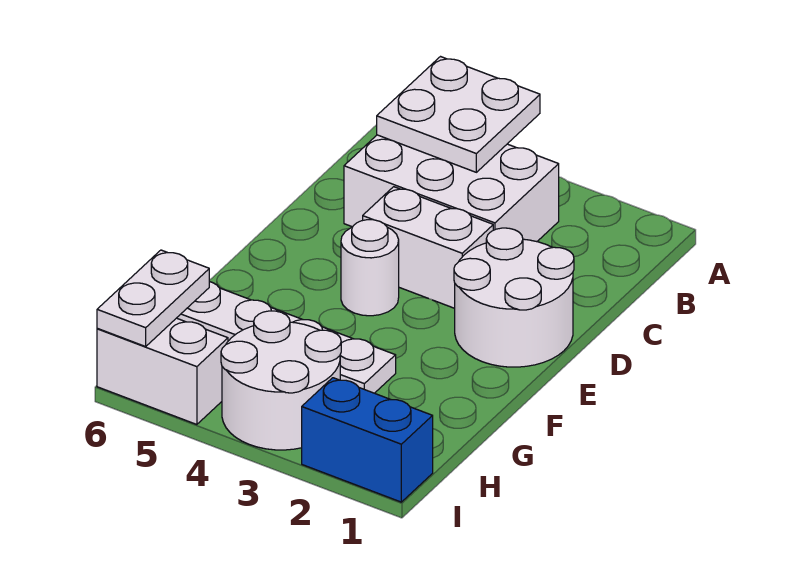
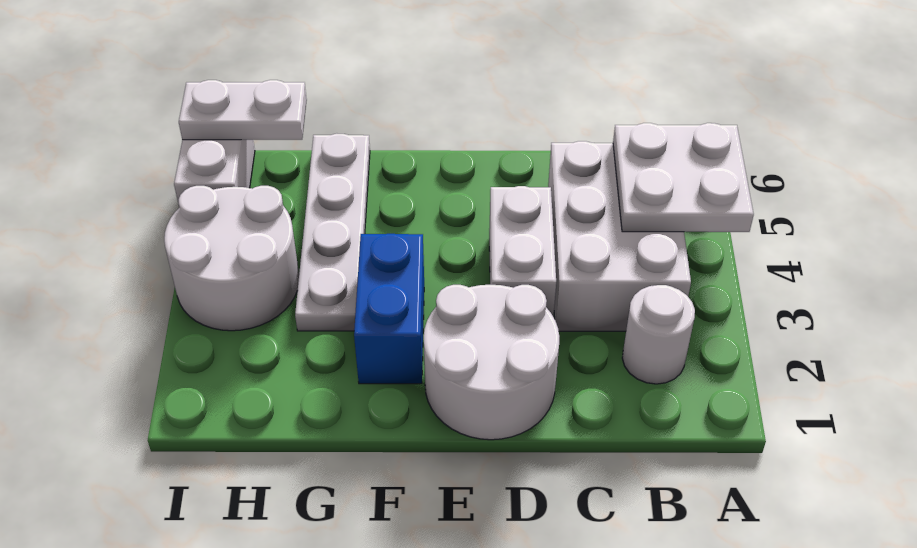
white round brick E4 level 1 -> white round brick B2 level 1
blue brick I1:I2 level 1 -> blue brick F2:F3 level 1

